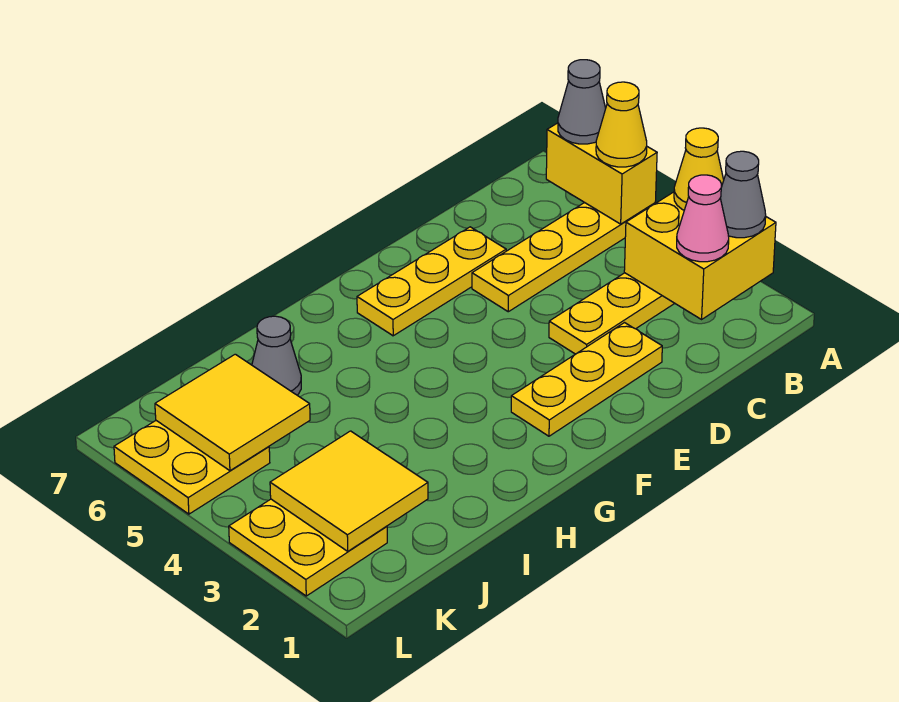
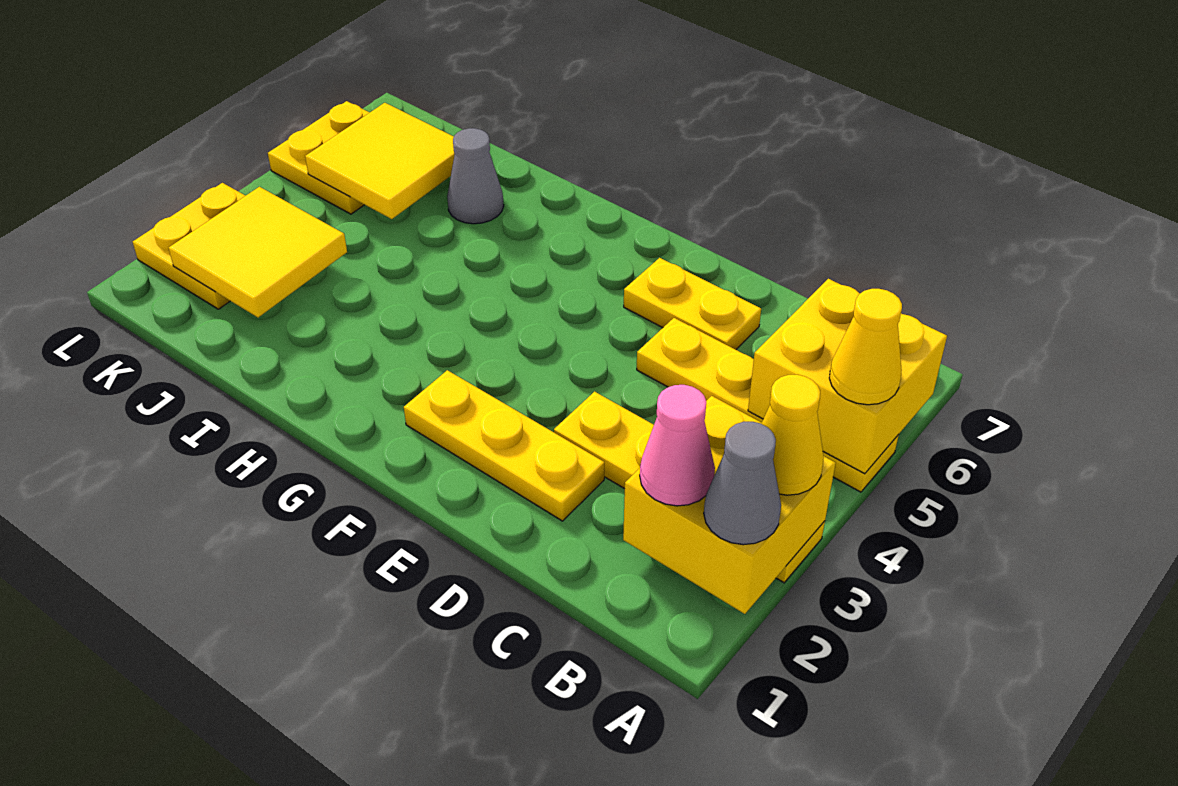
yellow brick A5:A6 level 2 -> yellow brick A5:B6 level 2
grey cone A6 level 3 -> none
yellow plate D6:F6 level 1 -> yellow plate D6:E6 level 1

